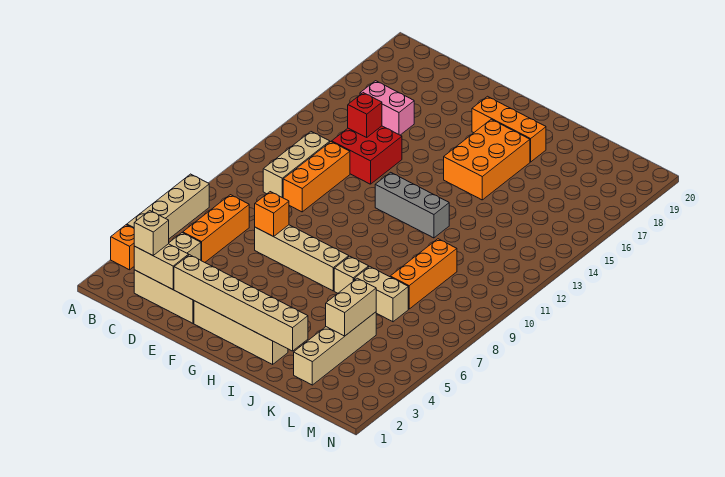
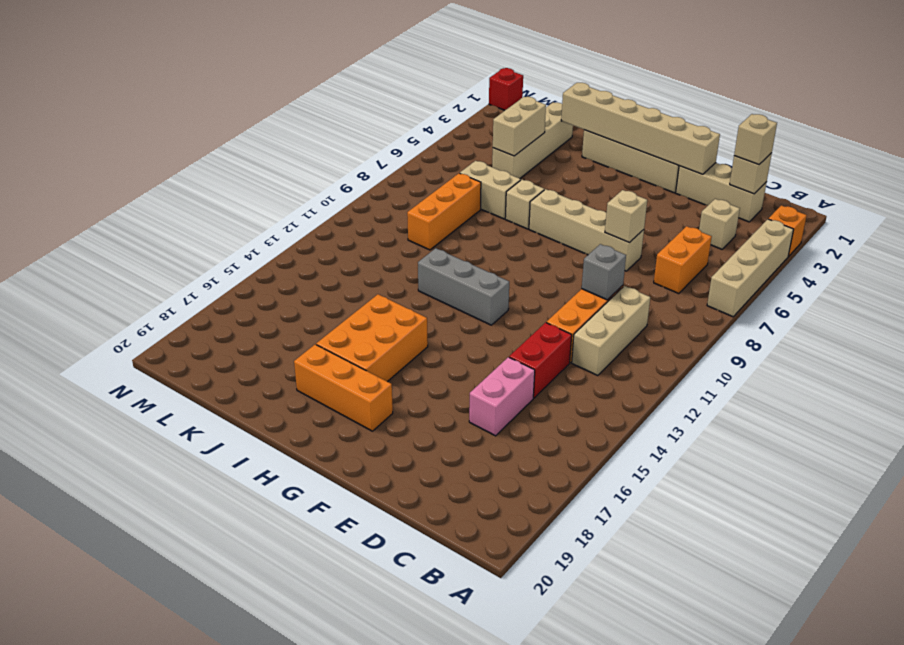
tan brick C2:D2 level 2 -> tan brick C2 level 2
orange brick C5:C7 level 1 -> orange brick C6:C7 level 1
pink brick C16:D16 level 1 -> pink brick D15:D16 level 1
none -> grey brick D10 level 2
red brick D13:E14 level 1 -> red brick D13:D14 level 1
red brick D14 level 2 -> red brick N1 level 1
orange brick E7 level 2 -> tan brick E7 level 2

